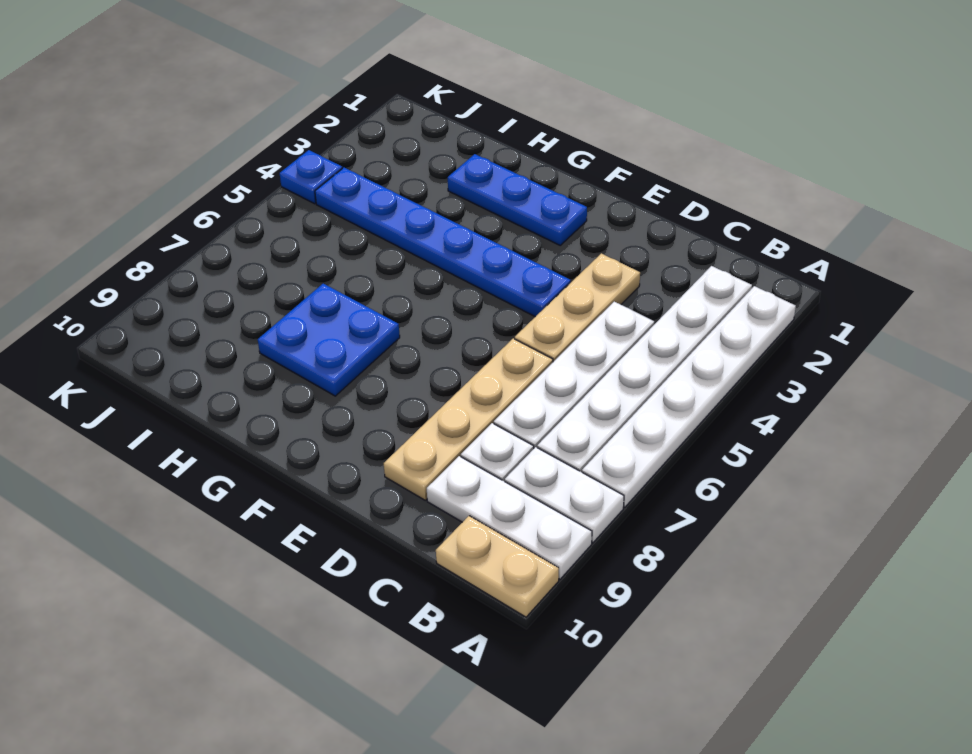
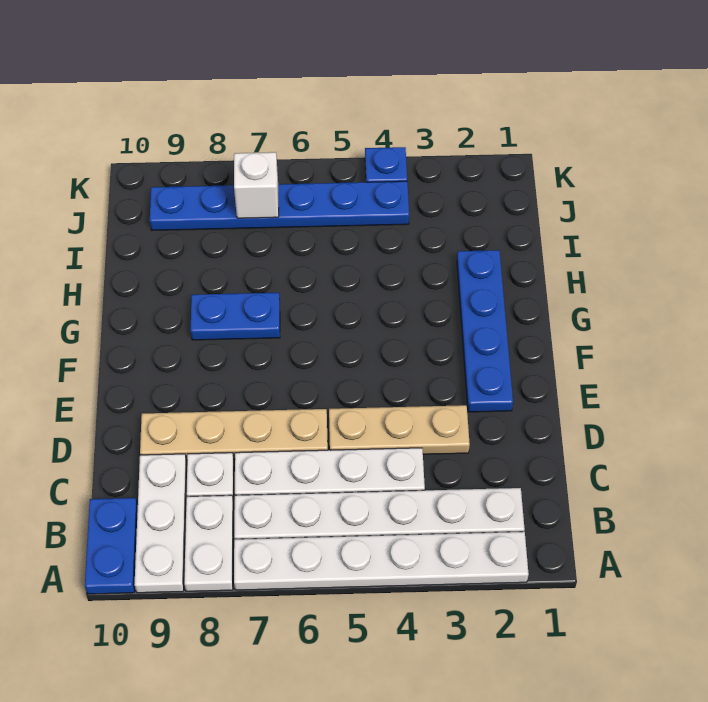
tan plate A10:B10 level 1 -> blue plate A10:B10 level 1
blue plate E4:J4 level 1 -> blue plate J4:J9 level 1
blue plate F2:H2 level 1 -> blue plate E2:H2 level 1
blue plate G7:H8 level 1 -> blue plate G7:G8 level 1
none -> white brick J7 level 2

